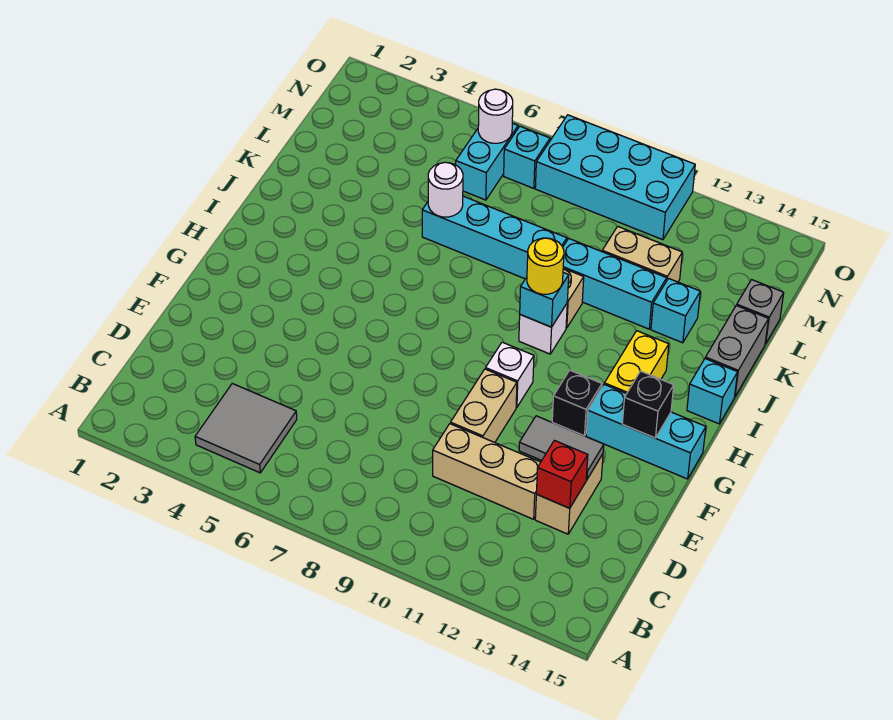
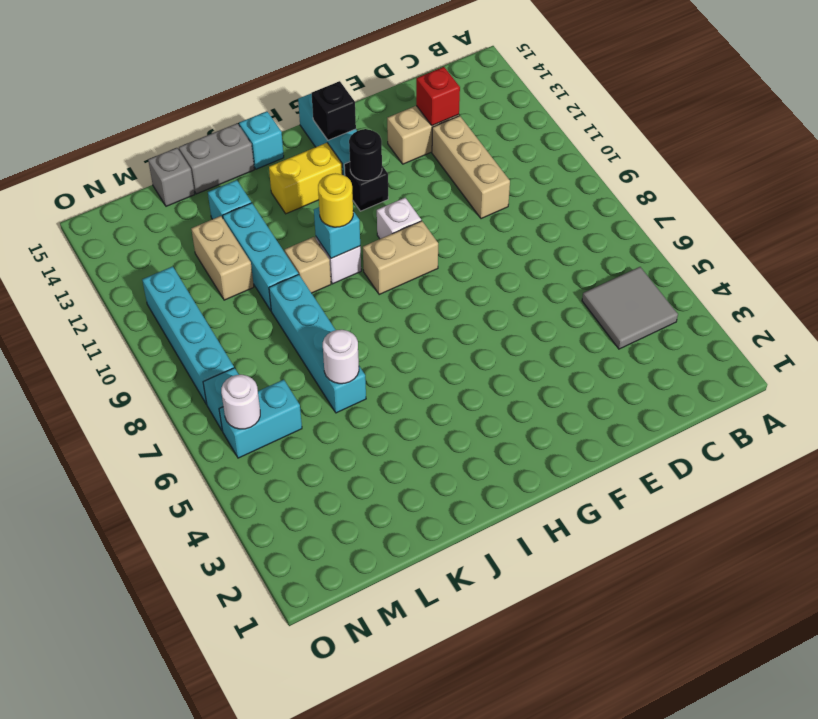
tan brick E10:F10 level 1 -> tan brick G9:H9 level 1
grey tile E12:E13 level 2 -> none
none -> black round brick G12 level 2
cyan brick N8:O11 level 1 -> cyan brick N8:N11 level 1

